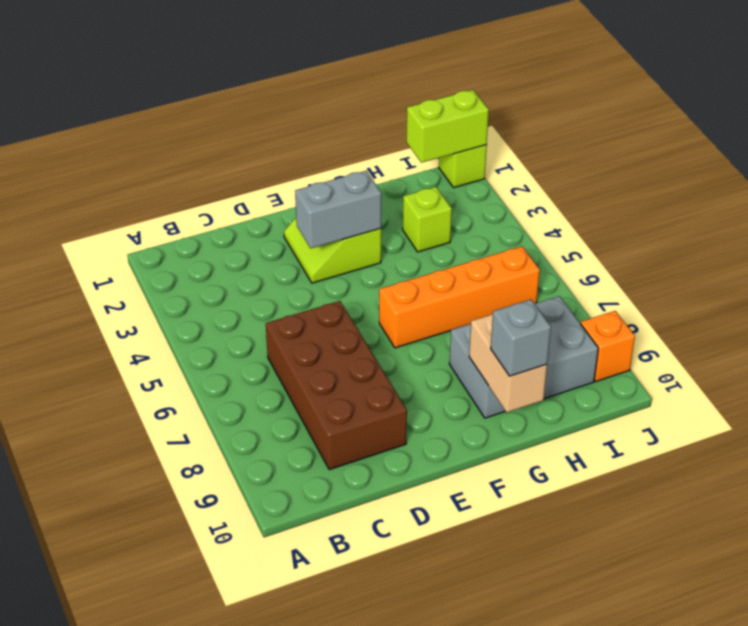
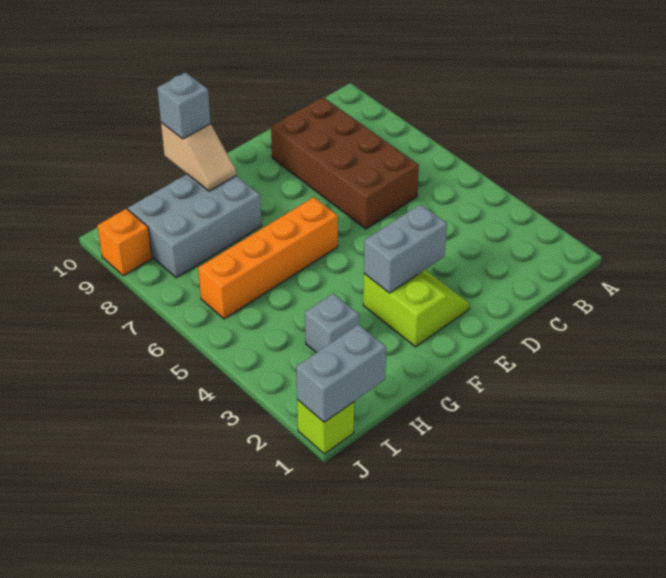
tan brick G9:G10 level 2 -> tan slope G9:G10 level 2 top 10
lime brick H3 level 1 -> grey brick H3 level 1
lime brick I1:J1 level 2 -> grey brick I1:J1 level 2

